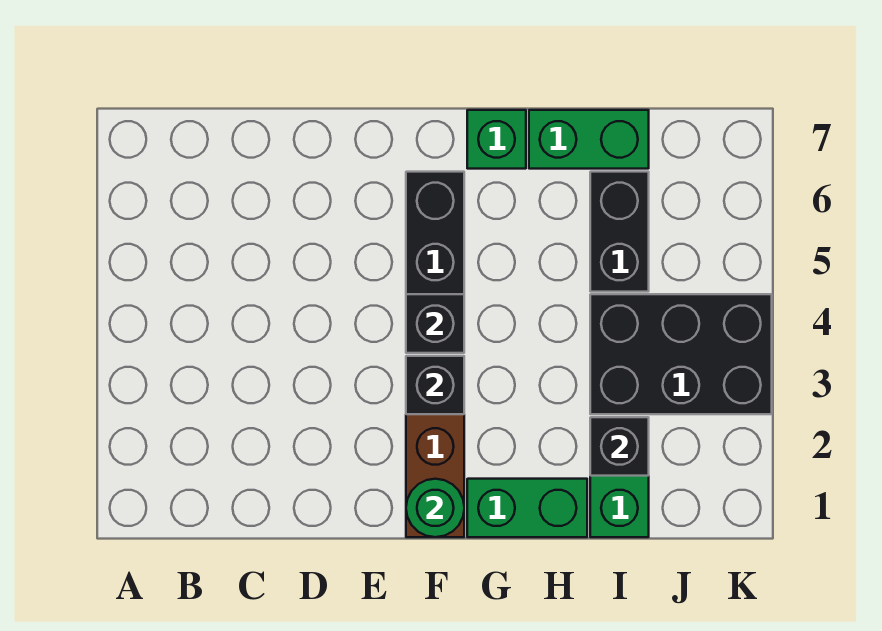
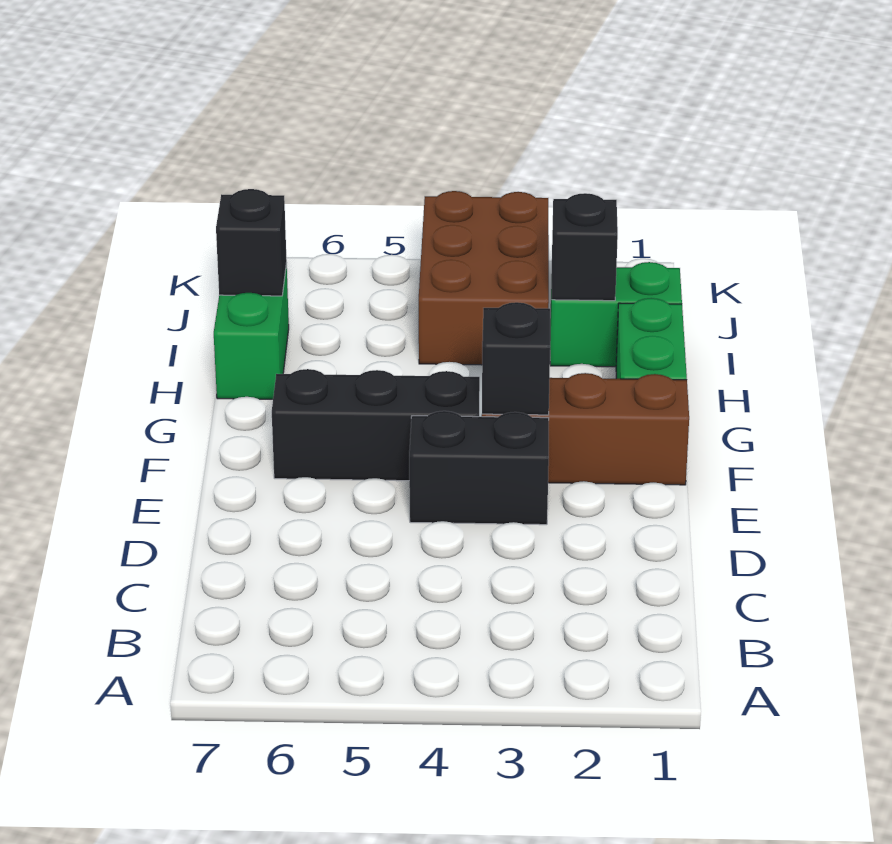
green round brick F1 level 2 -> none
black brick F4 level 2 -> black brick I7 level 2
green brick G7 level 1 -> none
black brick I3:K4 level 1 -> brown brick I3:K4 level 1
black brick I5:I6 level 1 -> black brick E3:E4 level 1

